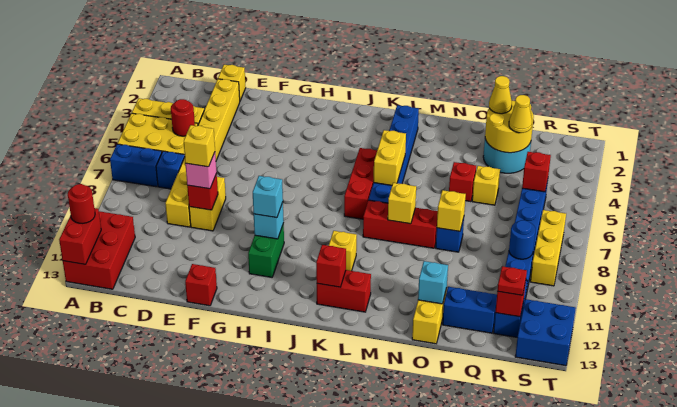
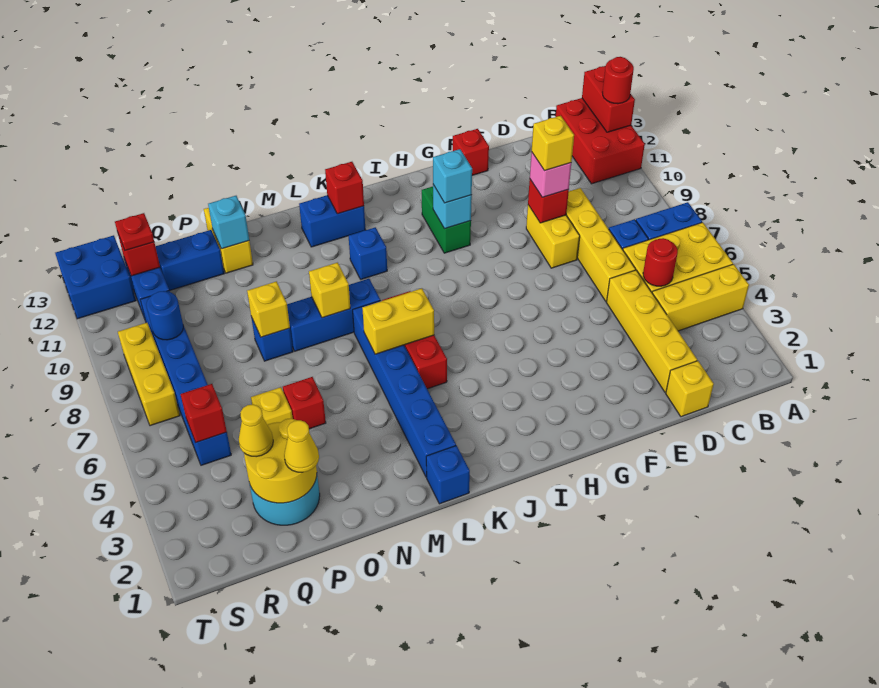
yellow brick K10 level 1 -> blue brick K10 level 1
red brick K12:L12 level 1 -> blue brick K12:L12 level 1
none -> blue brick L1 level 1
yellow brick L5:L6 level 2 -> yellow brick K6:L6 level 2
red brick L8:N8 level 1 -> blue brick L8:N8 level 1

